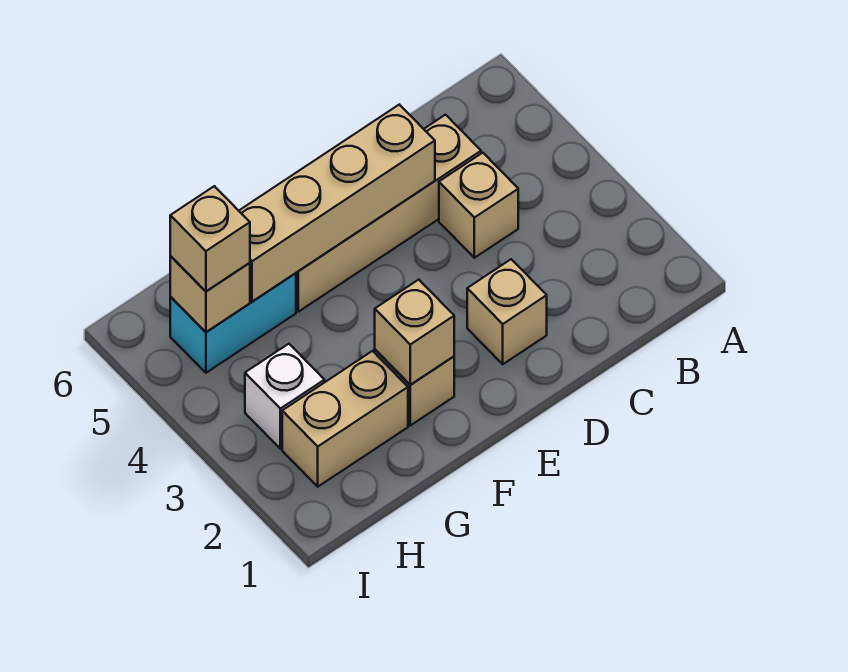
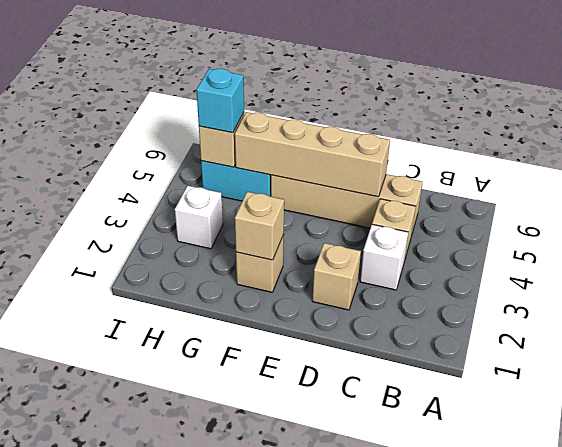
none -> white brick C3 level 1
tan brick G2:H2 level 1 -> none
tan brick H5 level 3 -> cyan brick H5 level 3

